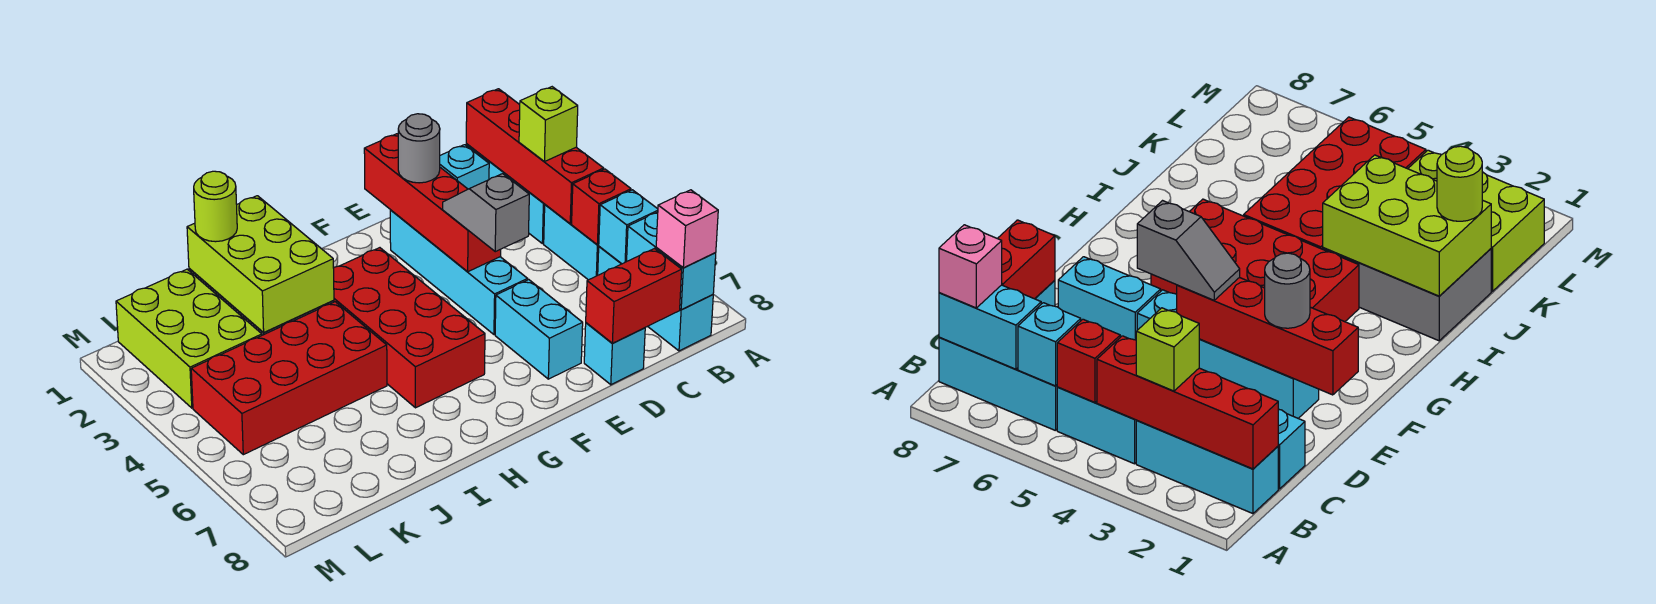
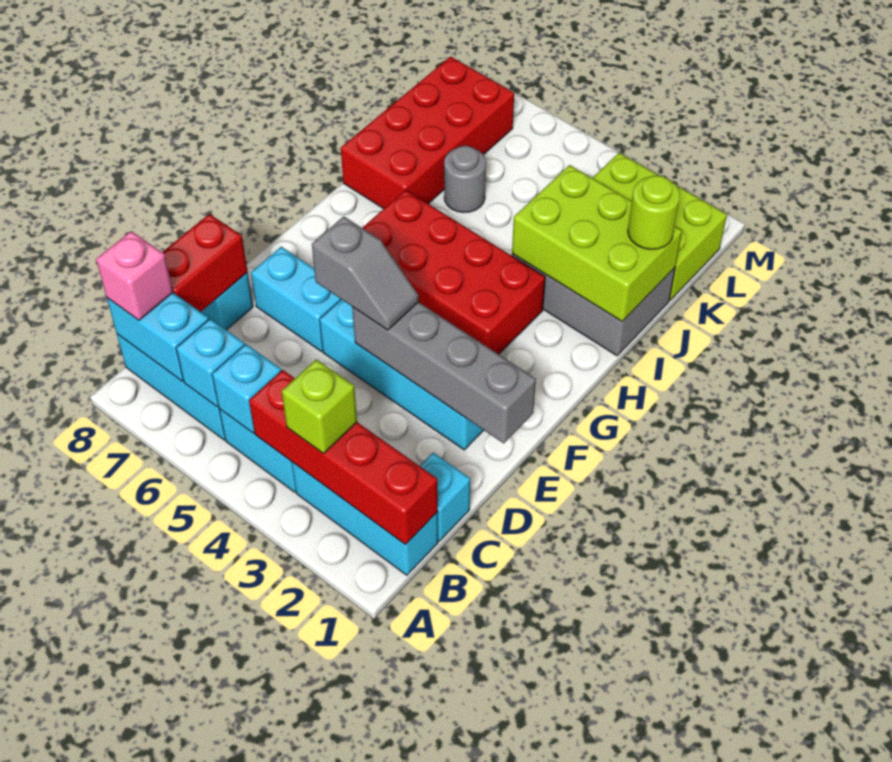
red brick B5 level 2 -> cyan brick B5 level 2
red brick E1:E4 level 2 -> grey brick E1:E4 level 2
grey round brick E2 level 3 -> grey round brick J6 level 1
red brick I4:L5 level 1 -> red brick I7:L8 level 1

